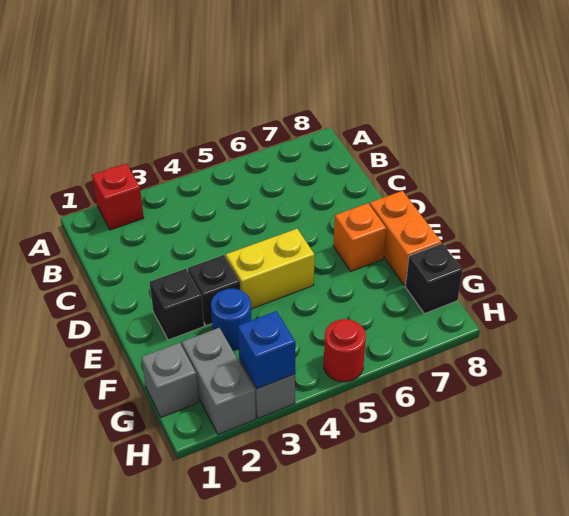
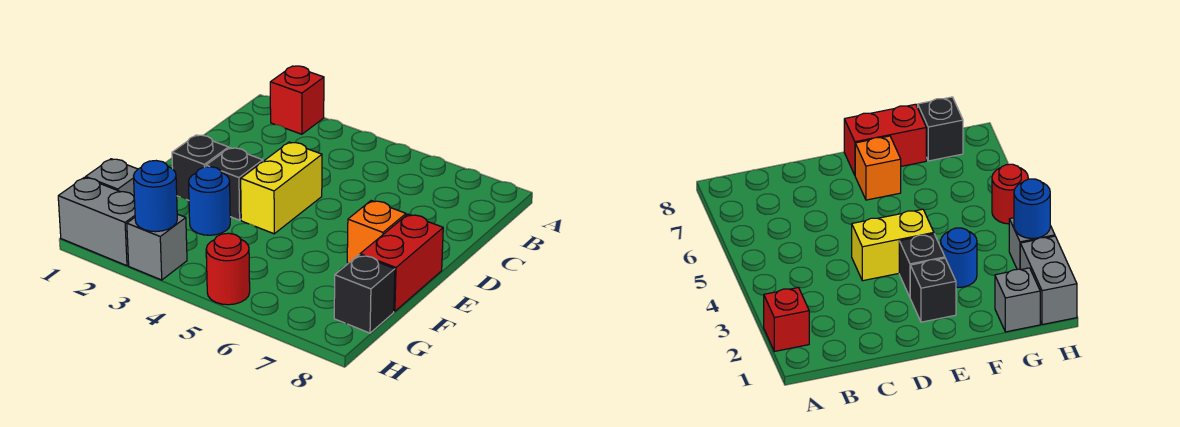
yellow brick E4:E5 level 1 -> yellow brick D4:E4 level 1
orange brick E8:F8 level 1 -> red brick E8:F8 level 1
grey brick G2:H2 level 1 -> grey brick H1:H2 level 1
blue brick H3 level 2 -> blue round brick H3 level 2

